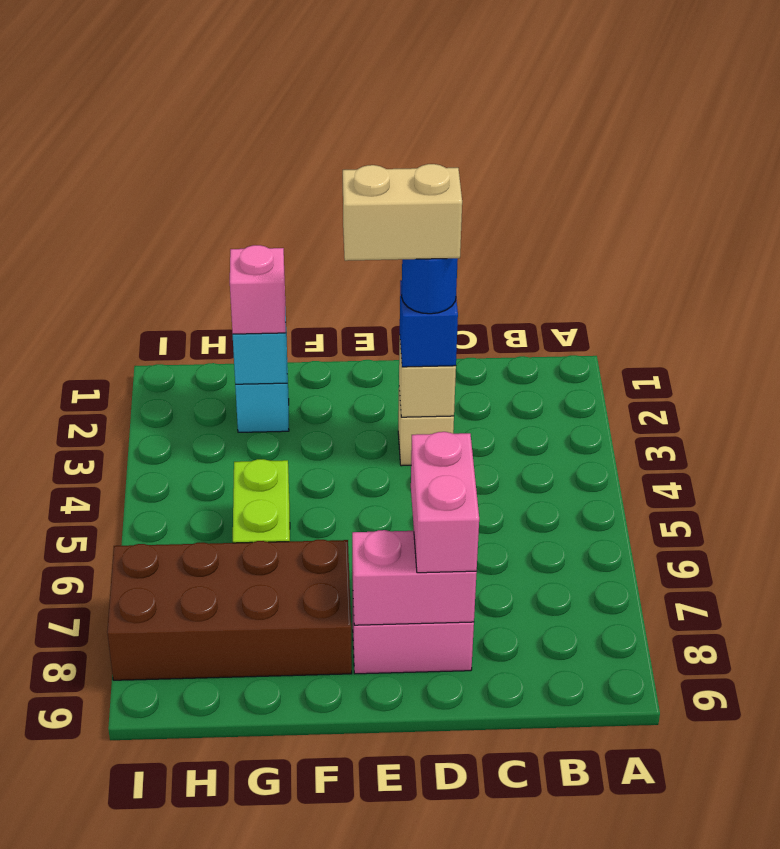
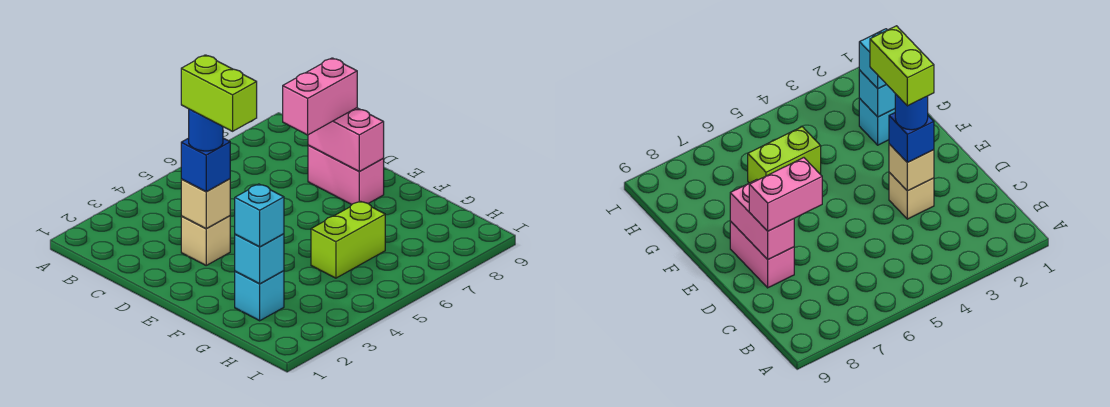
tan brick D3:E3 level 5 -> lime brick D3:E3 level 5
brown brick F7:I8 level 1 -> none
pink brick G2 level 3 -> cyan brick G2 level 3

